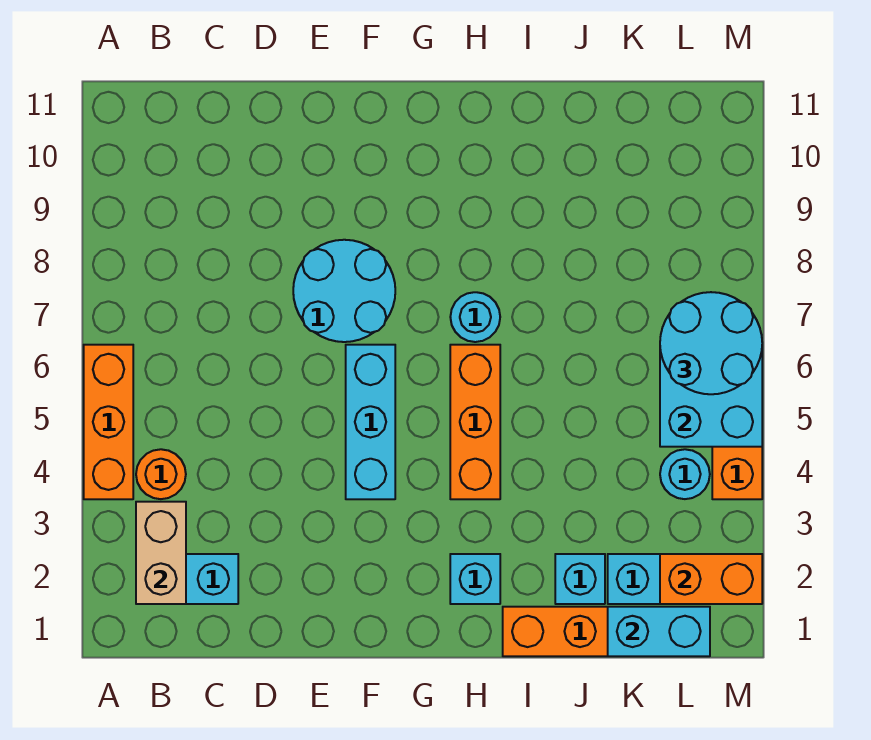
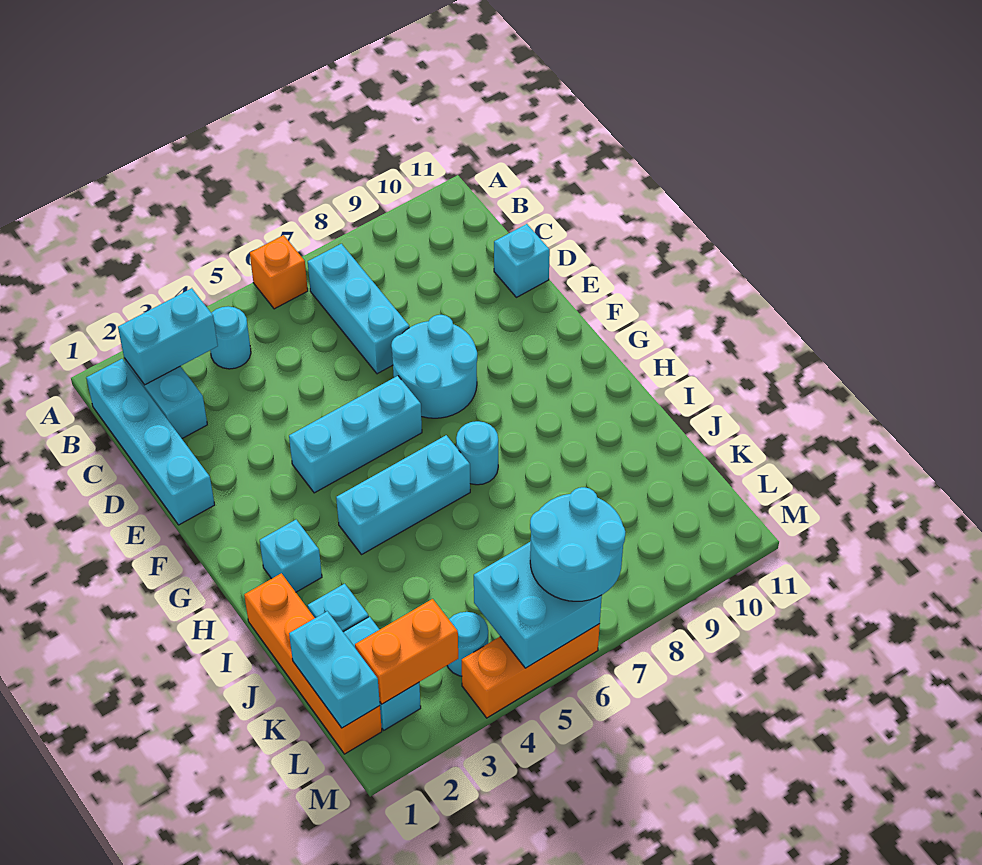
orange brick A4:A6 level 1 -> orange brick A6 level 1
none -> cyan brick B1:E1 level 1
tan brick B2:B3 level 2 -> cyan brick B2:B3 level 2
orange round brick B4 level 1 -> cyan round brick B4 level 1
none -> cyan brick B7:D7 level 1
none -> cyan brick D11 level 1
orange brick H4:H6 level 1 -> cyan brick H4:H6 level 1
orange brick L2:M2 level 2 -> orange brick L2:L3 level 2

